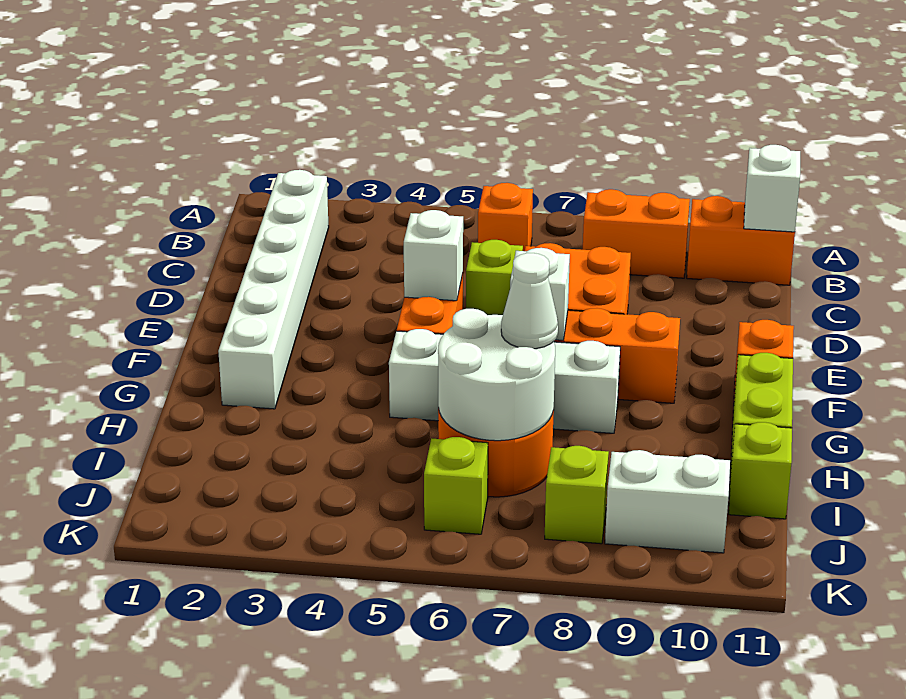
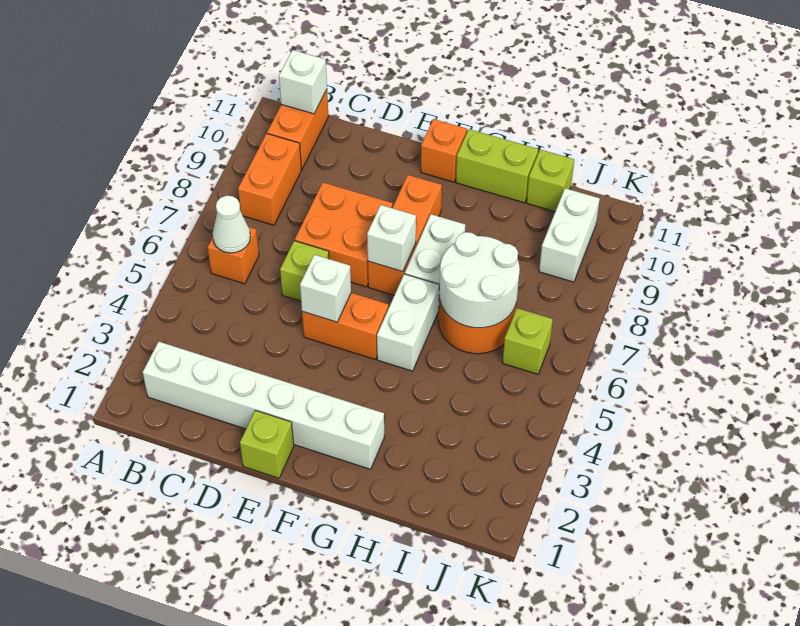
white cone H7 level 3 -> white cone B6 level 2
lime brick J8 level 1 -> lime brick E1 level 1

